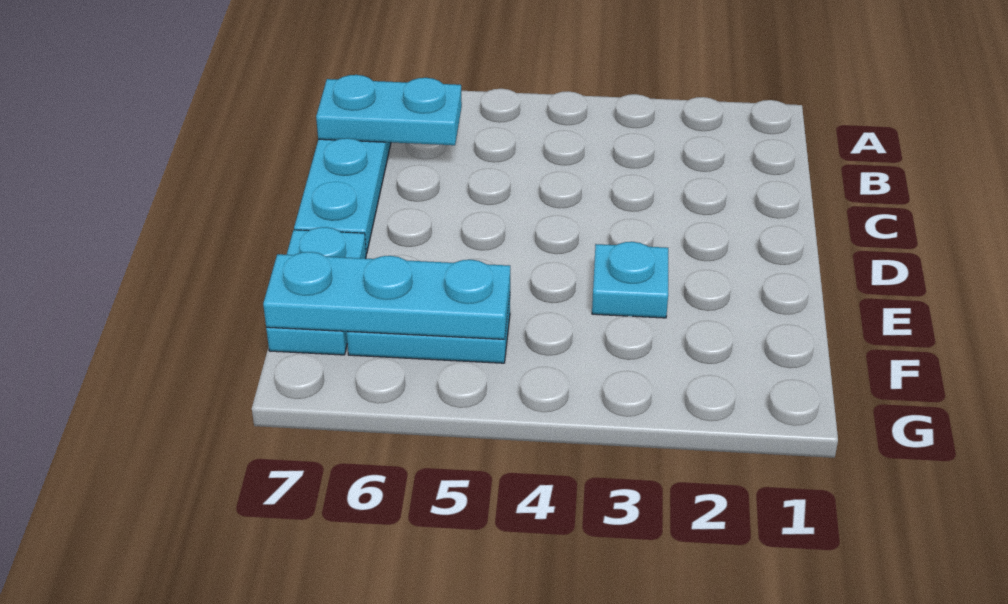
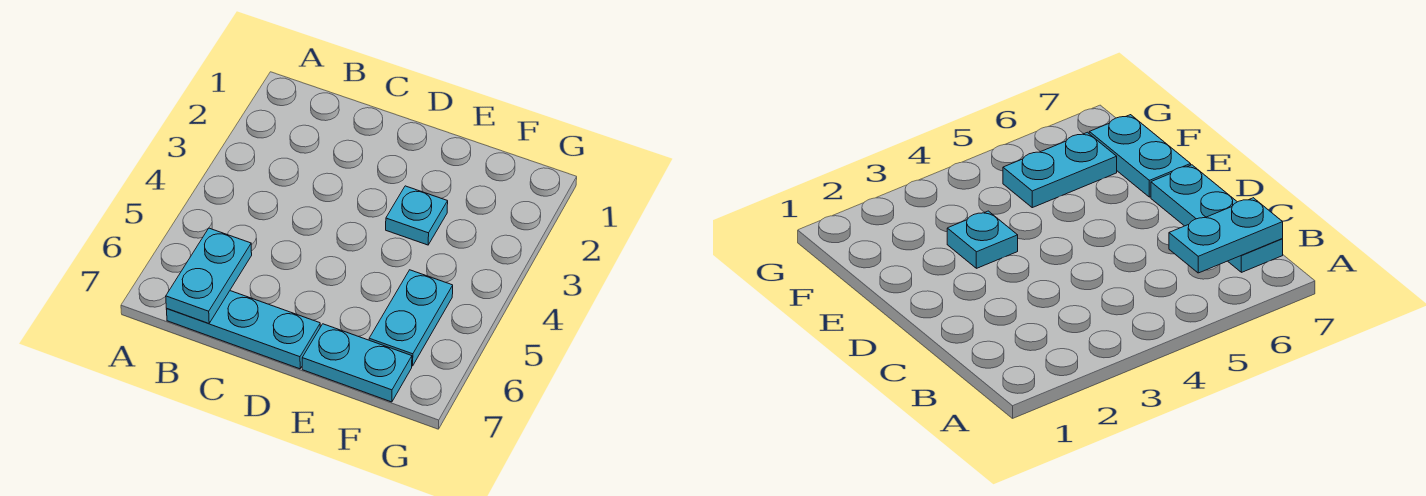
cyan plate F5:F7 level 2 -> none

